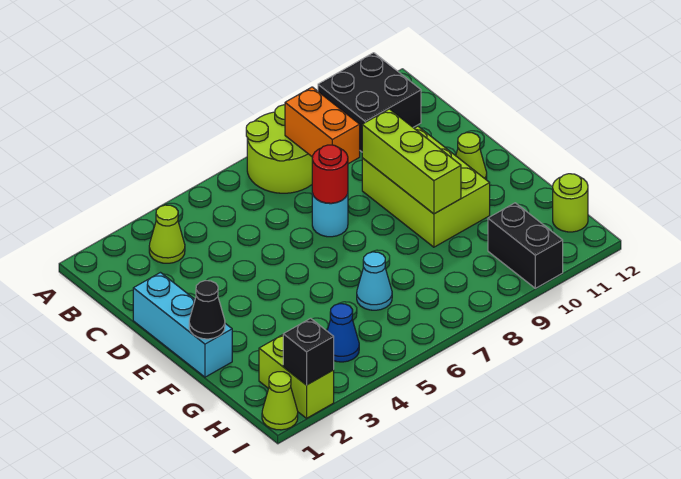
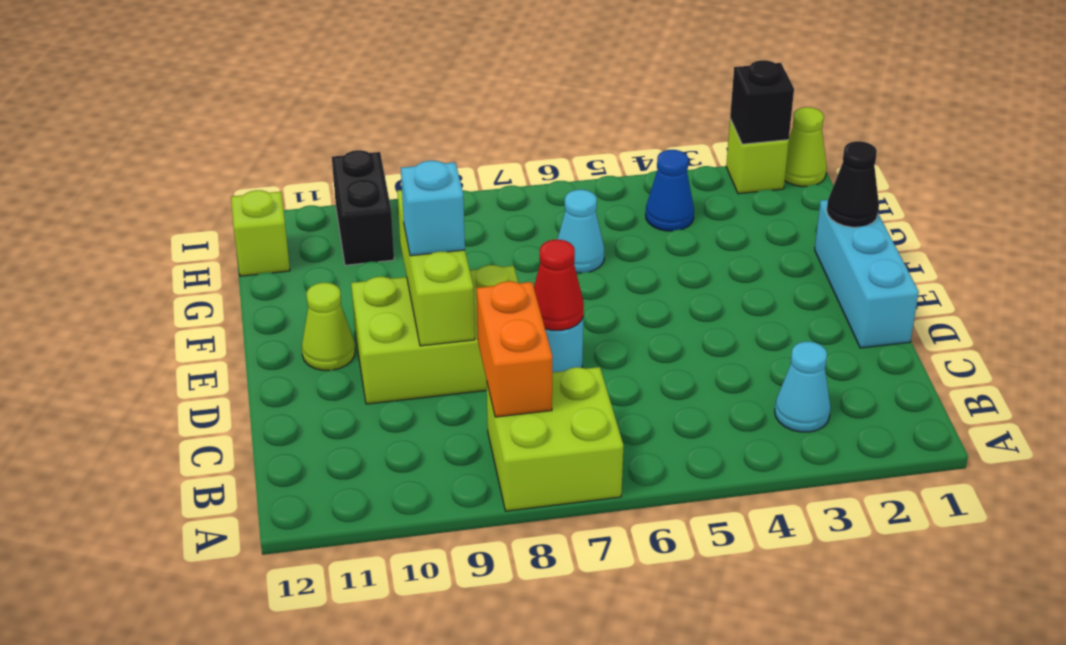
lime round brick A7:B8 level 1 -> lime brick A7:B8 level 1
black brick A10:B11 level 1 -> none
lime cone B3 level 1 -> cyan cone B3 level 1
red round brick D7 level 2 -> red cone D7 level 2
lime brick D9:F10 level 1 -> lime brick D8:E10 level 1
none -> cyan brick E9 level 3
lime brick H2:I2 level 1 -> lime brick I2 level 1
lime round brick H12 level 1 -> lime brick H12 level 1

